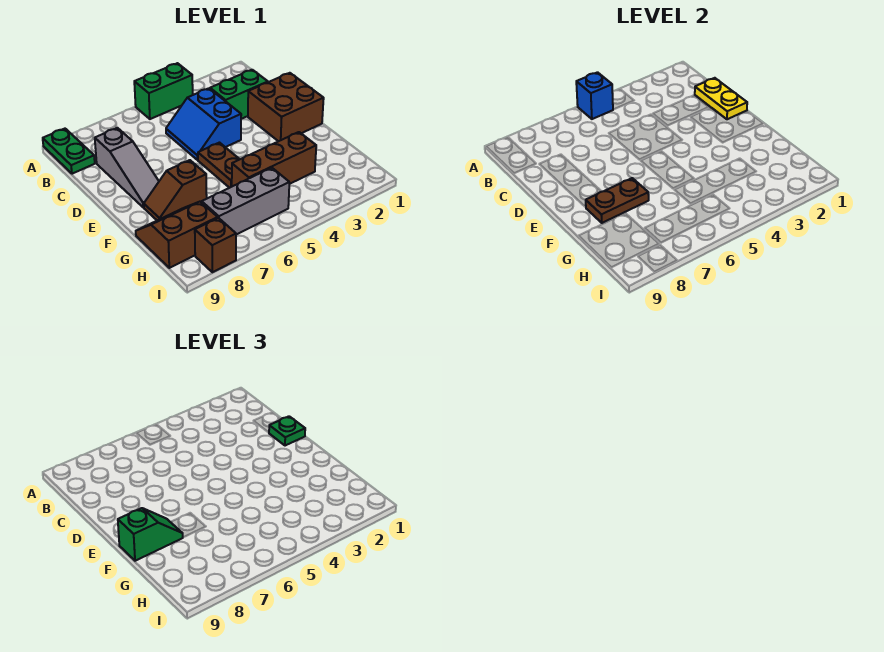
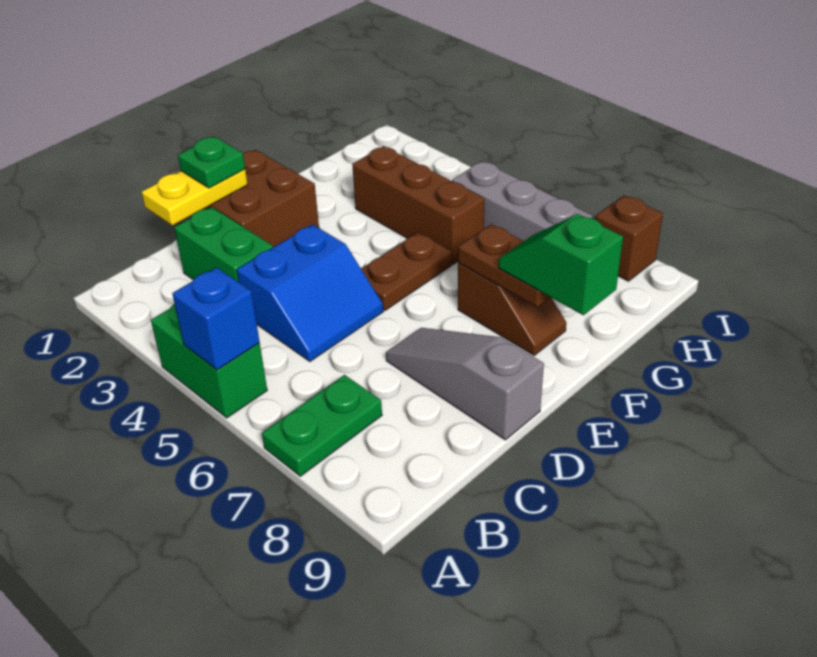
green plate A9:B9 level 1 -> green plate A7:B7 level 1
grey slope C8:E8 level 1 top C -> grey slope D7:D9 level 1 top 9
brown slope G8:H9 level 1 top H -> none

